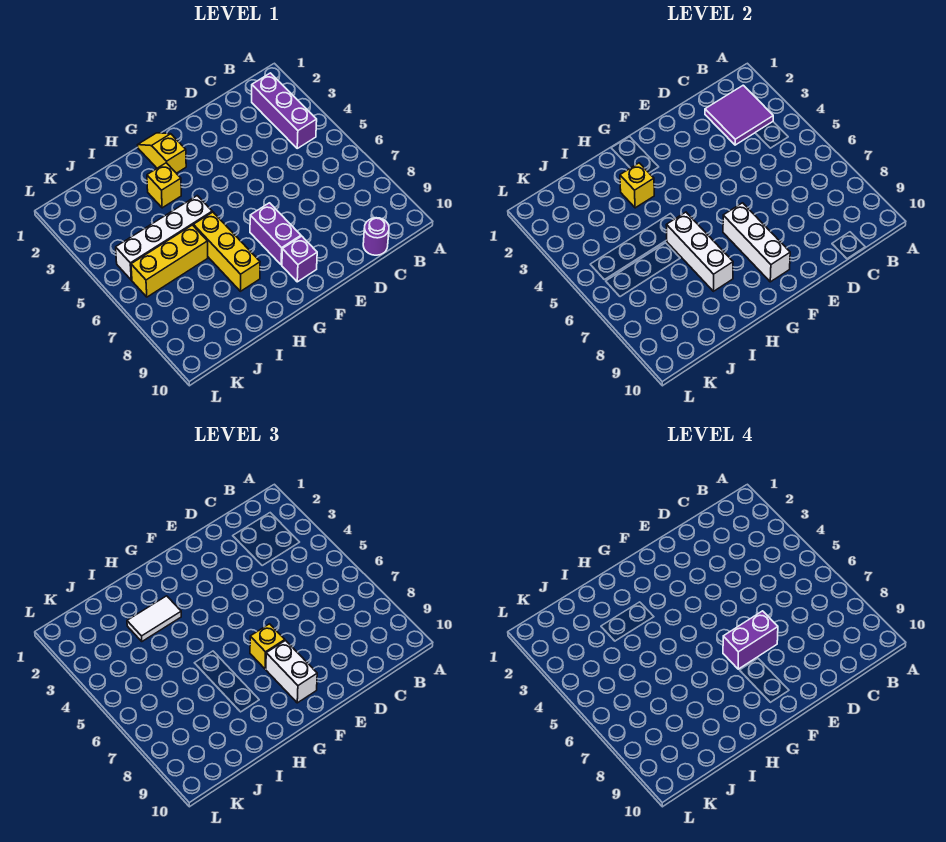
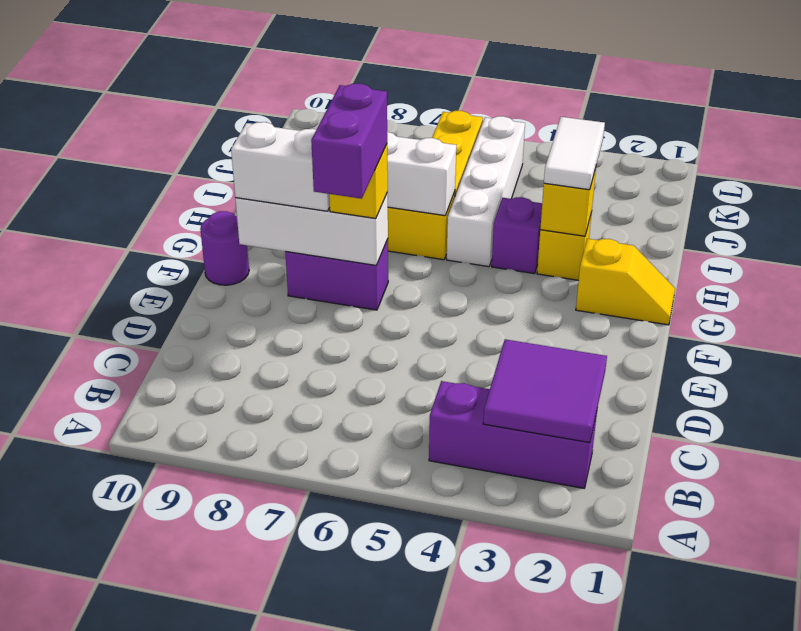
purple round brick C10 level 1 -> purple round brick F10 level 1
purple brick F9 level 1 -> purple brick H4 level 1

